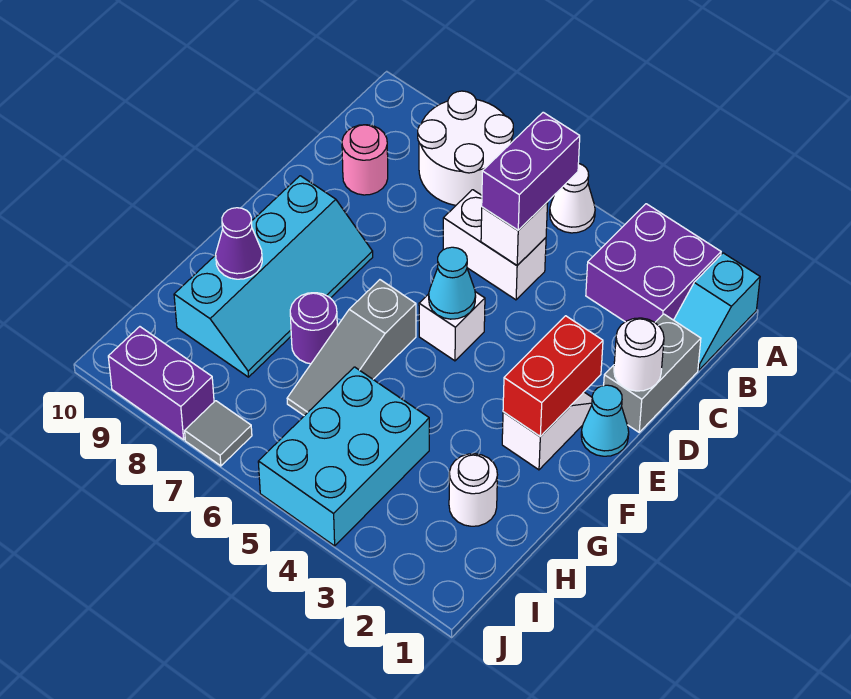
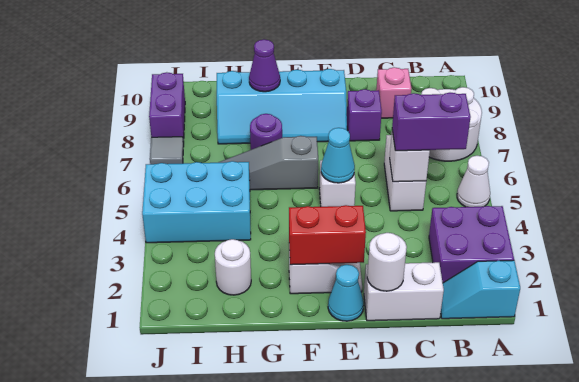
grey brick C1:D1 level 1 -> white brick C1:D1 level 1
pink round brick C9 level 1 -> pink brick C9 level 1
none -> purple brick D8 level 1

